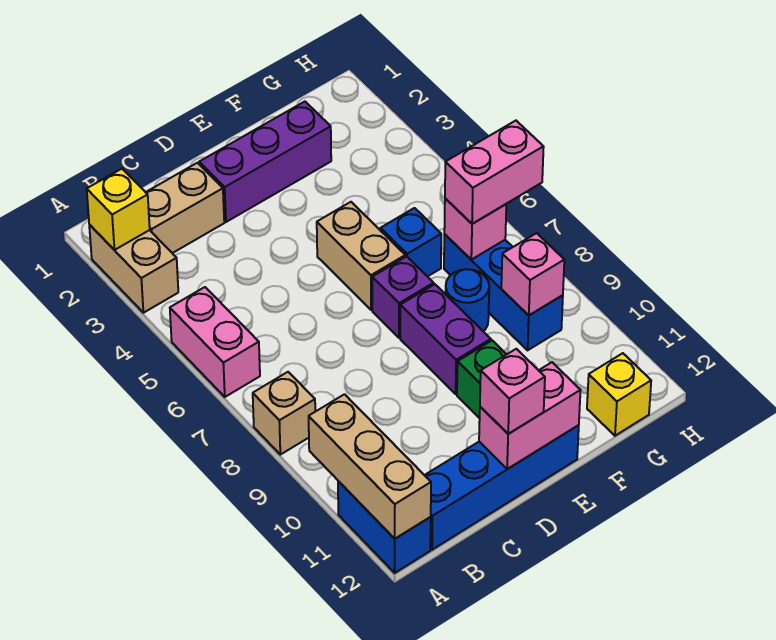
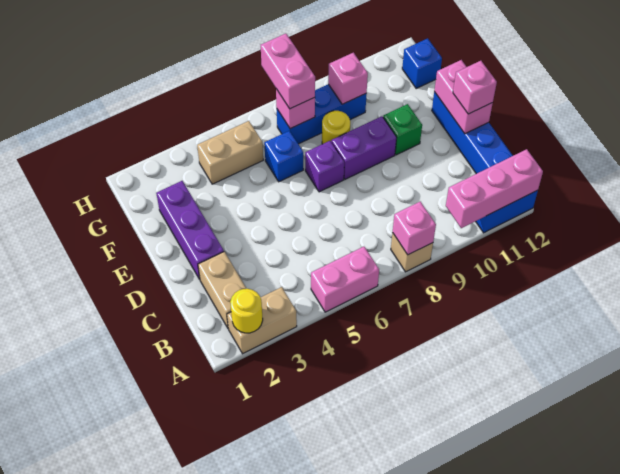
yellow brick A2 level 2 -> yellow round brick A2 level 2
none -> pink brick A8 level 2
tan brick A10:A12 level 2 -> pink brick A10:A12 level 2
tan brick E5:E6 level 1 -> tan brick G4:G5 level 1
blue round brick F8 level 1 -> yellow round brick F8 level 1
yellow brick G12 level 1 -> blue brick G12 level 1

